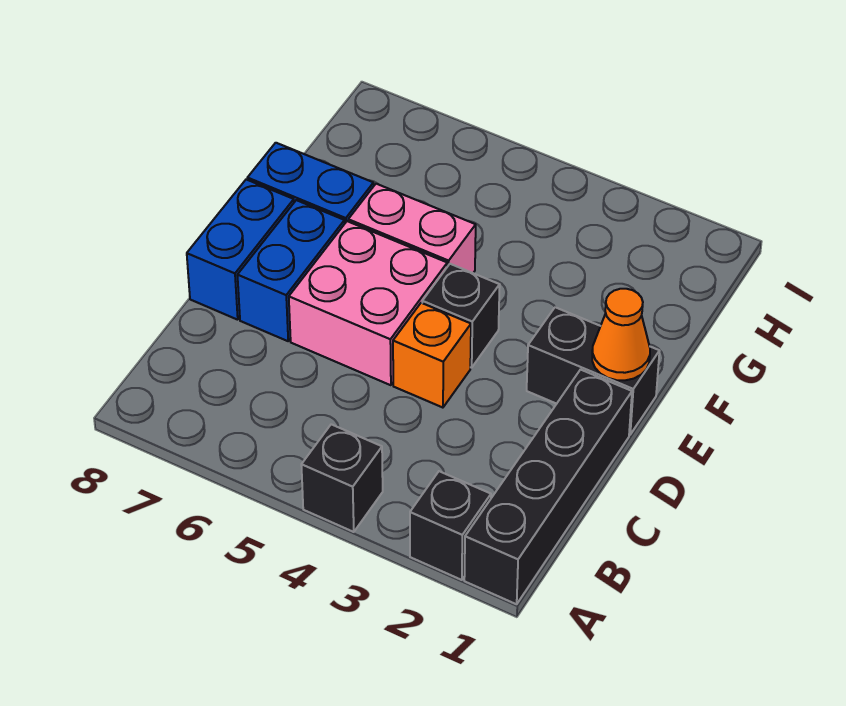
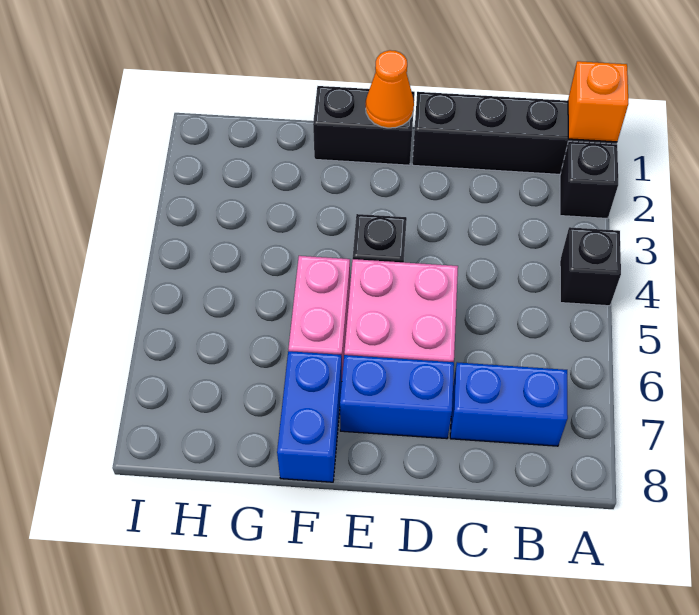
orange brick D4 level 1 -> orange brick A1 level 2
blue brick D8:E8 level 1 -> blue brick B7:C7 level 1
black brick E1:E2 level 1 -> black brick E1:F1 level 1

